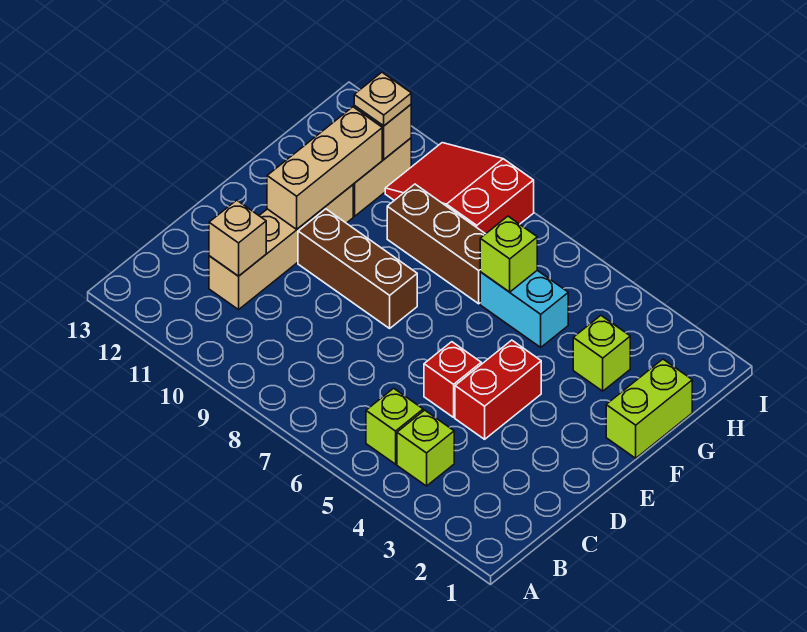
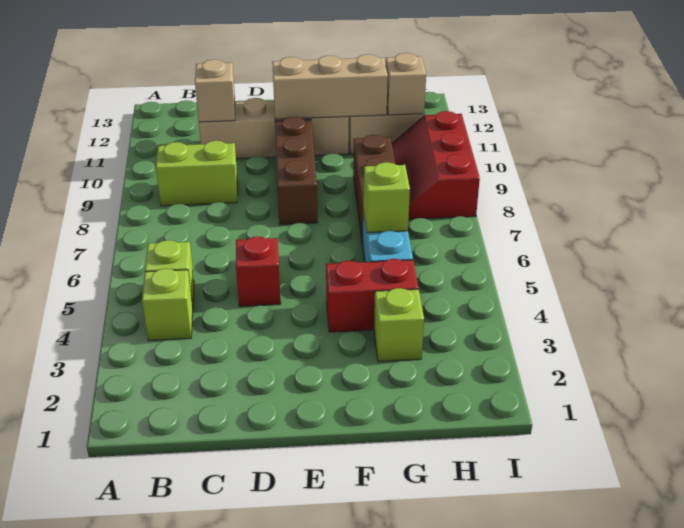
red brick D4:E4 level 1 -> red brick F4:G4 level 1
lime brick F1:G1 level 1 -> lime brick B9:C9 level 1
red slope H8:I10 level 1 top 8 -> red slope H8:I10 level 1 top I
tan plate H11 level 3 -> none

